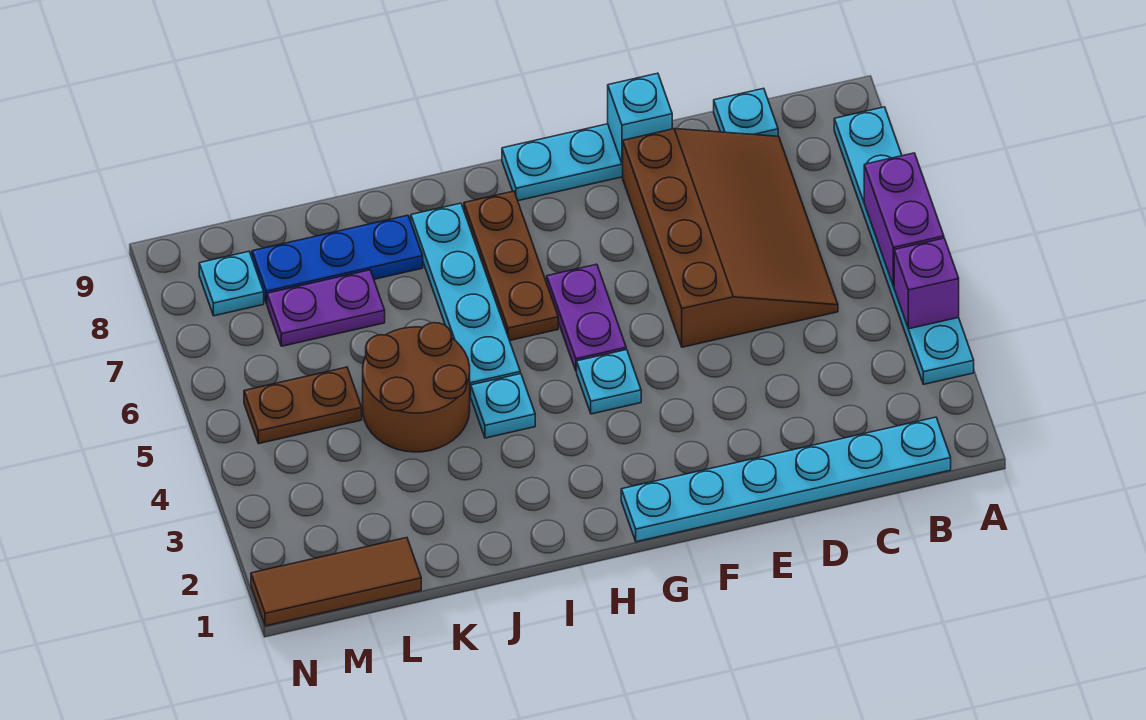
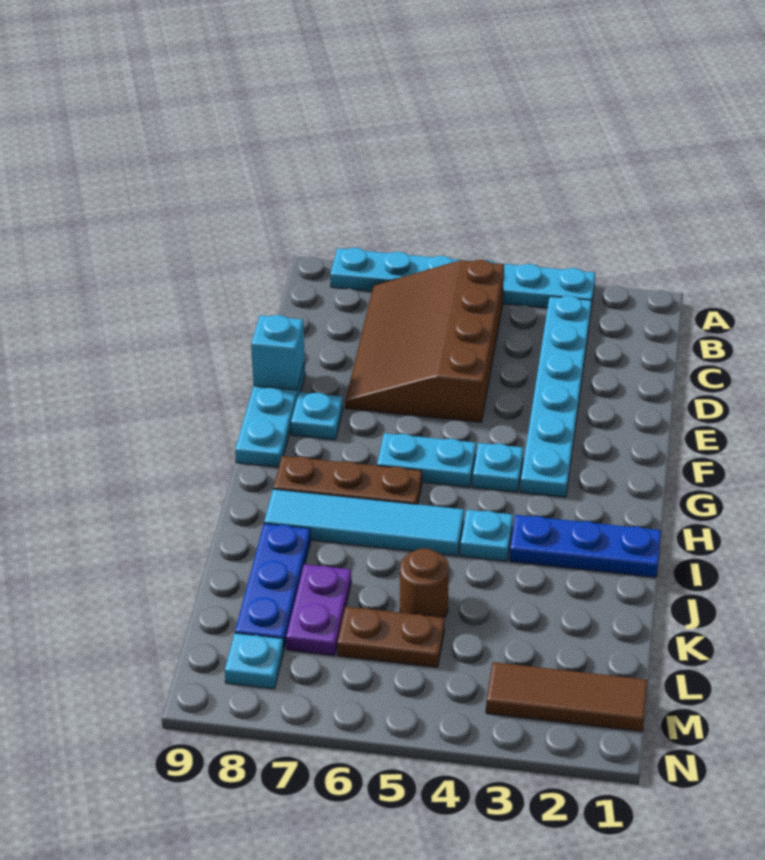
purple brick A4 level 2 -> none
purple brick A5:A6 level 2 -> none
cyan plate B1:G1 level 1 -> cyan plate B3:G3 level 1
brown slope C5:E8 level 1 top E -> brown slope B5:E7 level 1 top 5
cyan plate C9 level 1 -> cyan plate F8 level 1
purple plate G5:G6 level 1 -> cyan plate G5:G6 level 1
none -> blue plate I1:I3 level 1
cyan plate I5:I8 level 1 -> cyan tile I5:I8 level 1
brown round brick J4:K5 level 1 -> brown round brick K5 level 1
brown tile L1:N1 level 1 -> brown tile M1:M3 level 1
brown plate L5:M5 level 1 -> brown plate L5:L6 level 1

